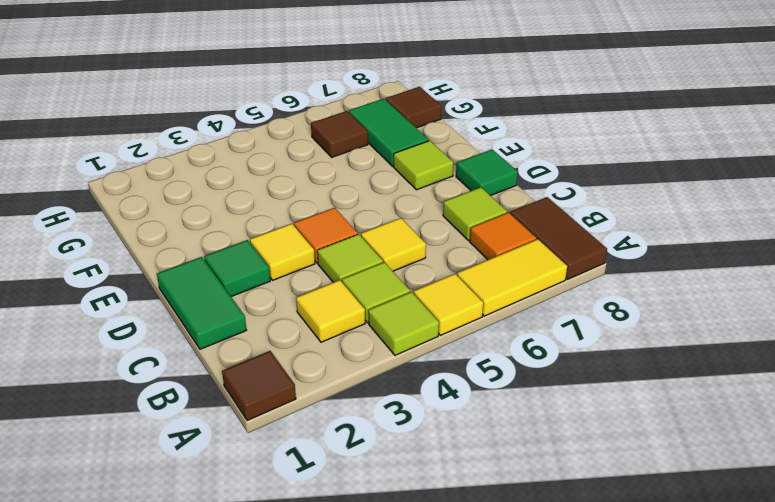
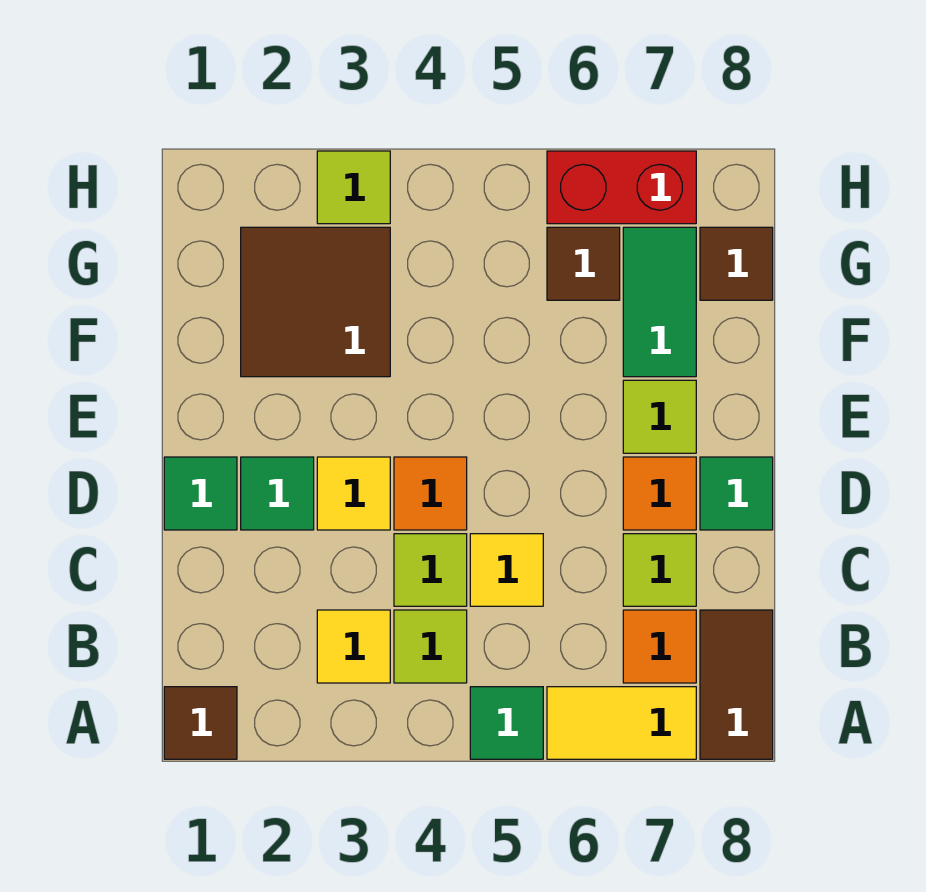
lime tile A4 level 1 -> lime tile H3 level 1
yellow tile A5 level 1 -> green tile A5 level 1
green tile C1:D1 level 1 -> green tile D1 level 1
none -> orange tile D7 level 1
none -> brown tile F2:G3 level 1
none -> red brick H6:H7 level 1

